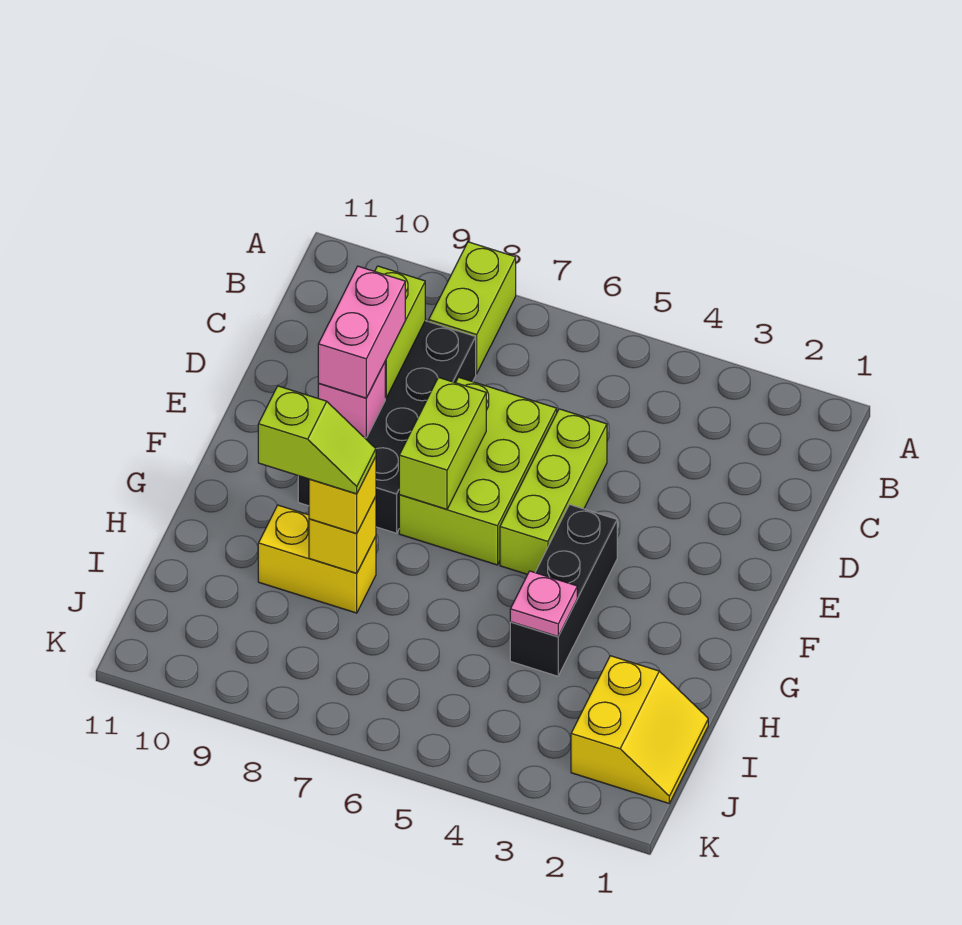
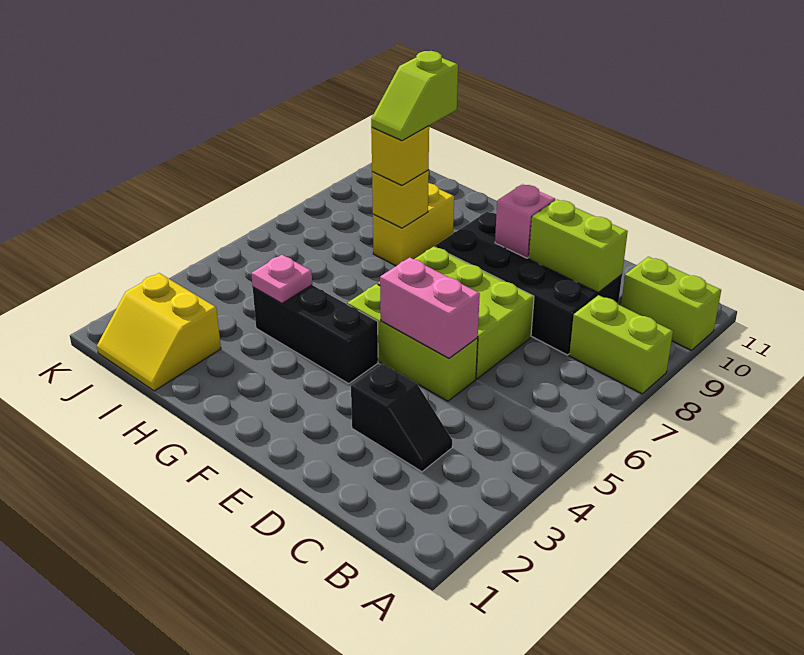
none -> black slope C3:D3 level 1 top D
pink brick D9:E9 level 3 -> pink brick D5:E5 level 2
lime brick E7:F7 level 2 -> lime brick A10:B10 level 1

